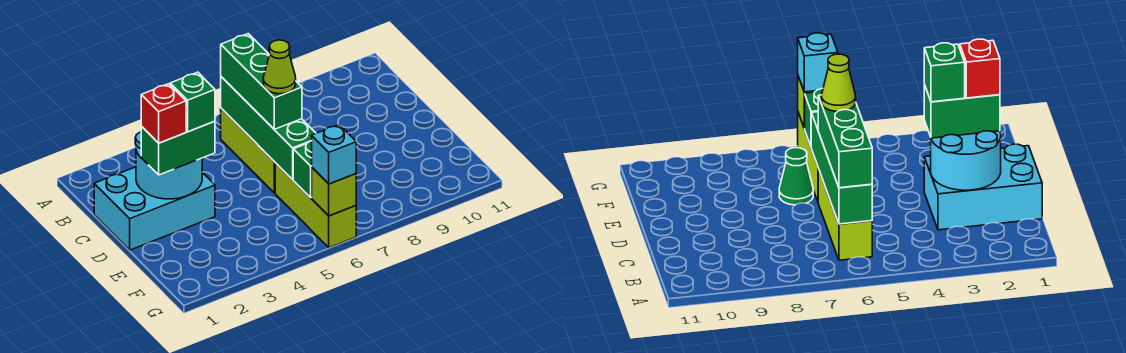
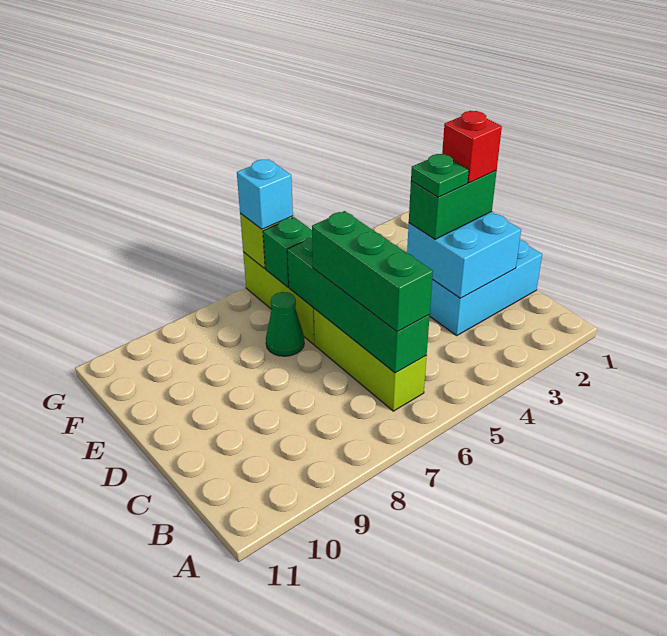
cyan round brick C2:D3 level 2 -> cyan brick C2:D3 level 2
green brick D3 level 4 -> green plate D3 level 4
lime cone D6 level 4 -> none

